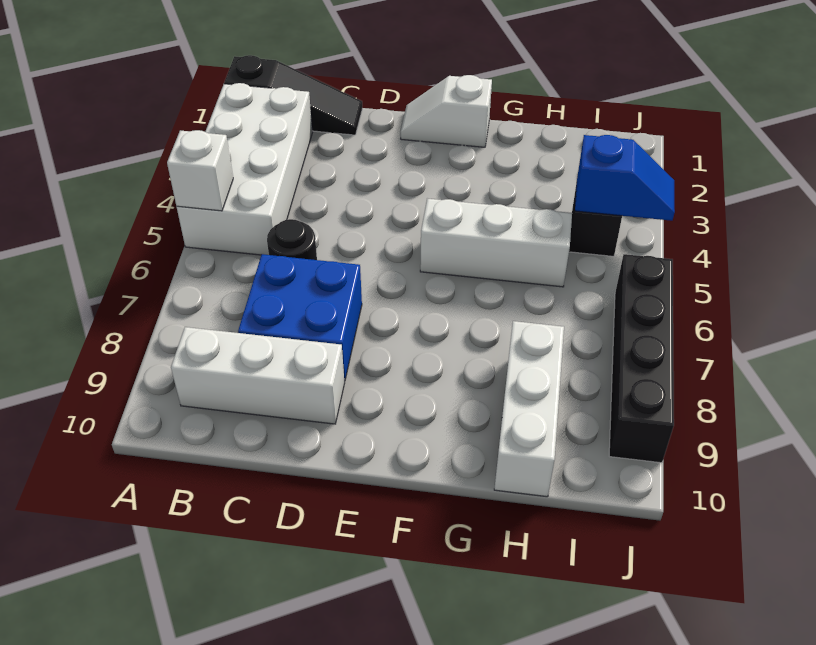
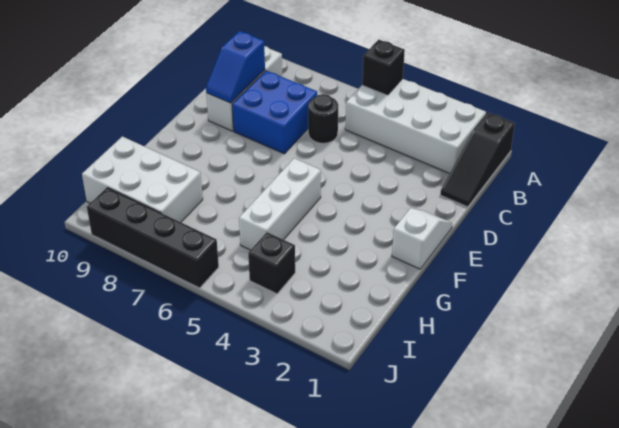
white brick A5 level 2 -> black brick A5 level 2
white brick H8:H10 level 1 -> white brick H8:I10 level 1
blue slope I4:J4 level 2 top I -> blue slope C9:D9 level 2 top C

